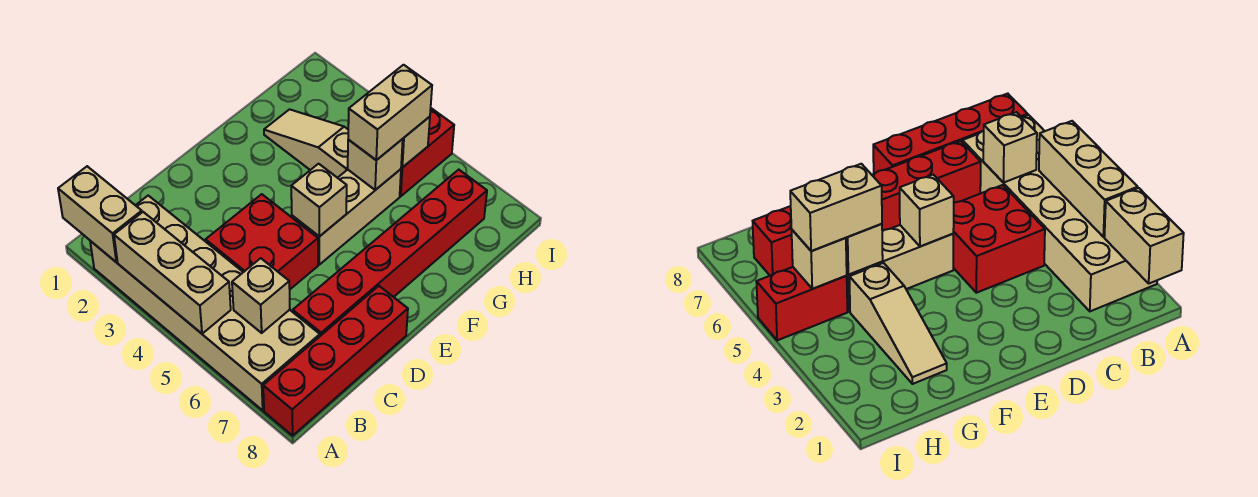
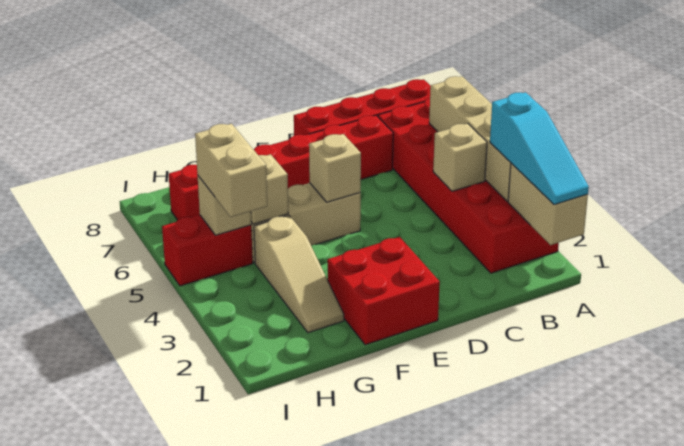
none -> cyan slope A1:A3 level 3 top 3
tan brick A2:B7 level 1 -> red brick A2:B7 level 1
tan brick A3:A5 level 2 -> tan brick A3:A6 level 2
tan brick B6 level 2 -> tan brick B4 level 2
red brick C4:D5 level 1 -> red brick E1:F2 level 1
tan brick G5:H5 level 3 -> tan brick H4:H5 level 3

